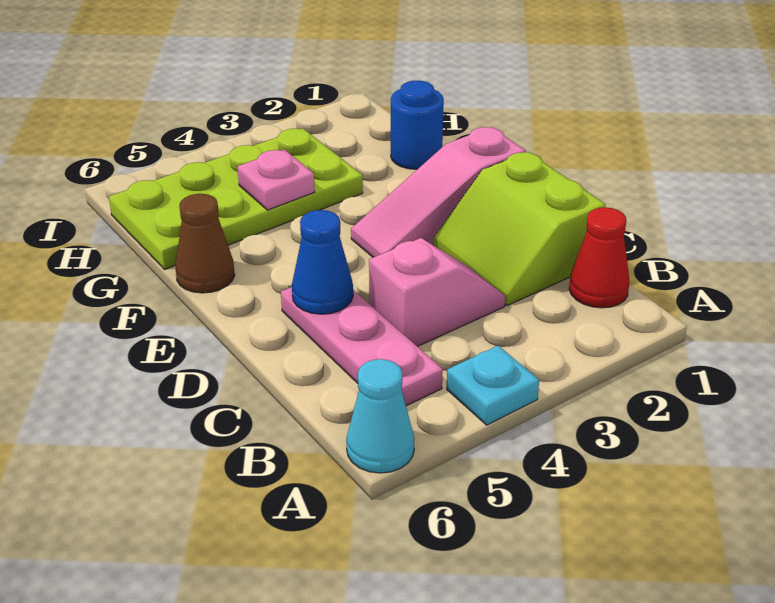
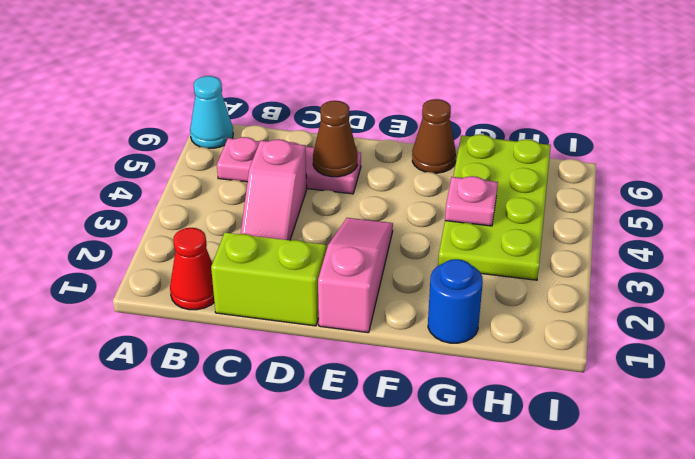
cyan plate A4 level 1 -> none
blue cone D5 level 2 -> brown cone D5 level 2

